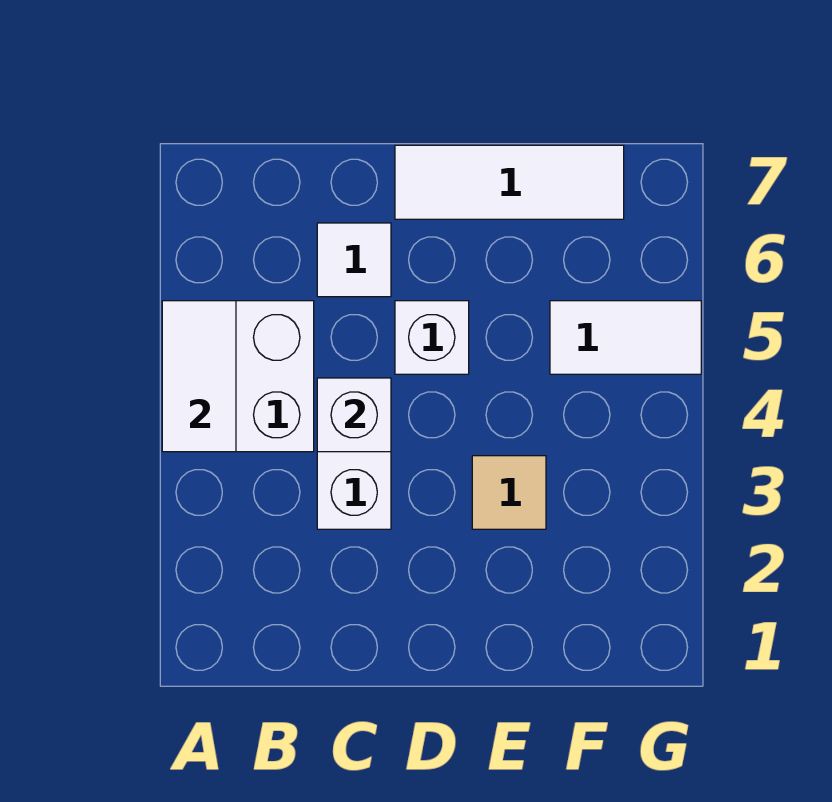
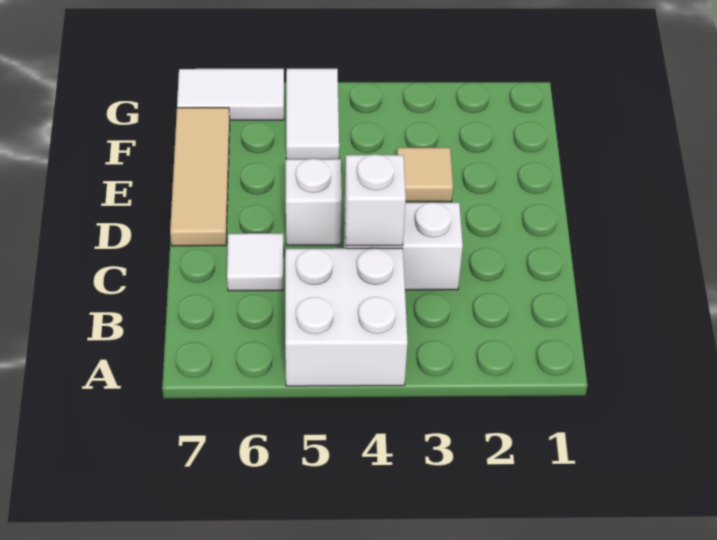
white tile A4:A5 level 2 -> white tile G6:G7 level 1
white tile D7:F7 level 1 -> tan tile D7:F7 level 1

